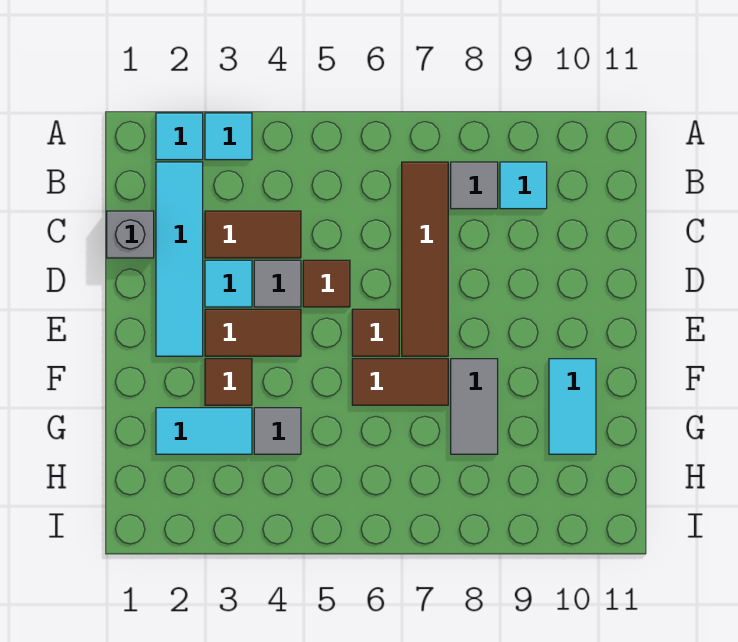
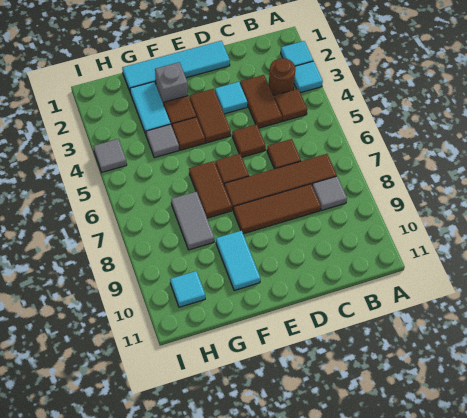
cyan tile B2:E2 level 1 -> cyan tile D1:G1 level 1
none -> brown round brick B3 level 1
none -> brown tile B4 level 1
cyan tile B9 level 1 -> cyan tile H10 level 1
grey brick C1 level 1 -> grey brick F2 level 1
none -> brown tile C6 level 1
none -> brown tile C8:E8 level 1
grey tile D4 level 1 -> grey tile I4 level 1
none -> brown tile F4 level 1
grey tile F8:G8 level 1 -> grey tile G7:G8 level 1
cyan tile F10:G10 level 1 -> cyan tile F9:F10 level 1

